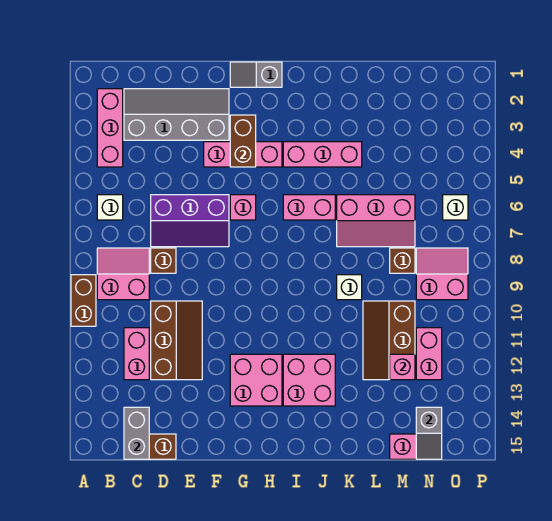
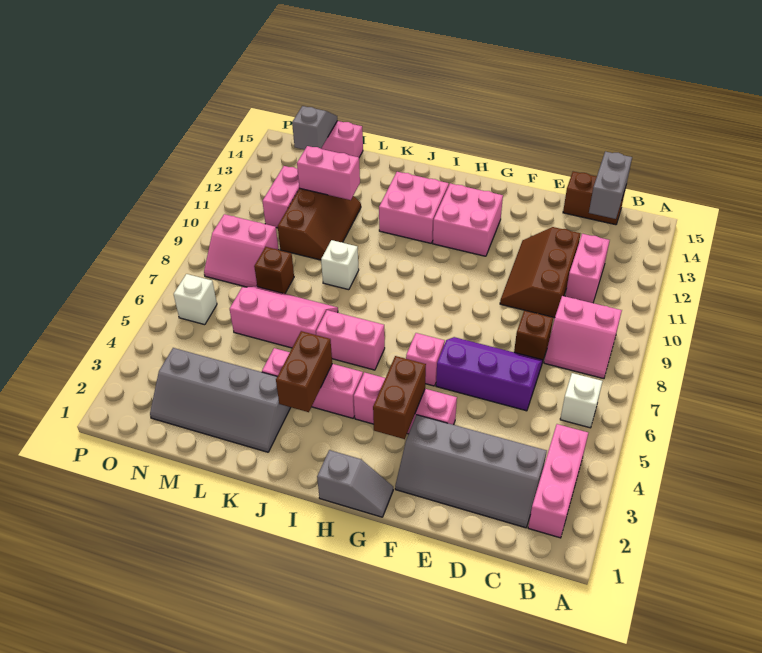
brown brick A9:A10 level 1 -> brown brick J3:J4 level 2
none -> grey slope K2:N3 level 1 top 3
pink brick M12 level 2 -> pink brick L12:M12 level 2

